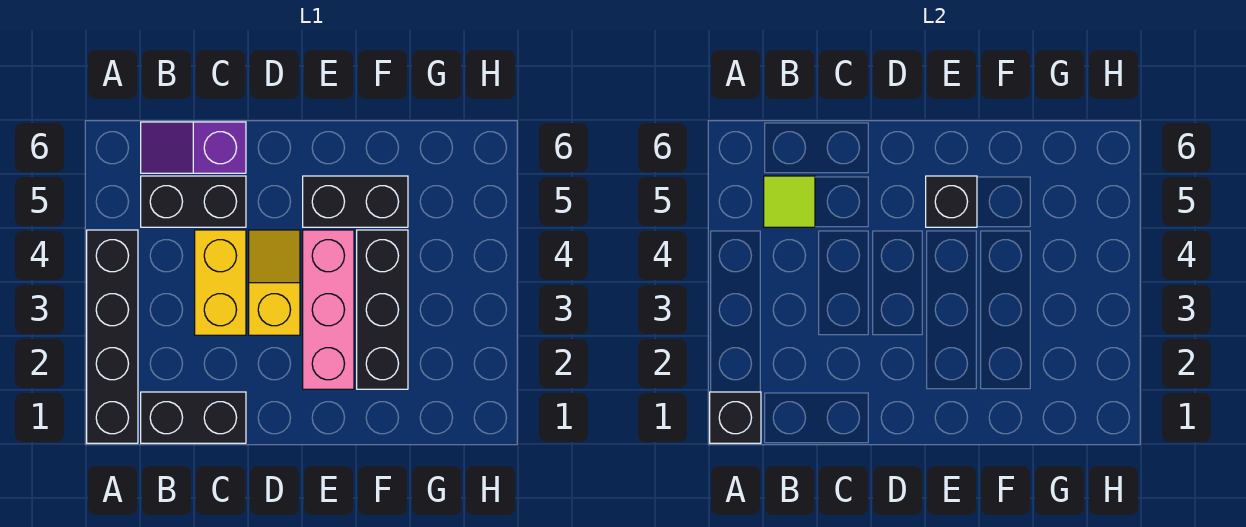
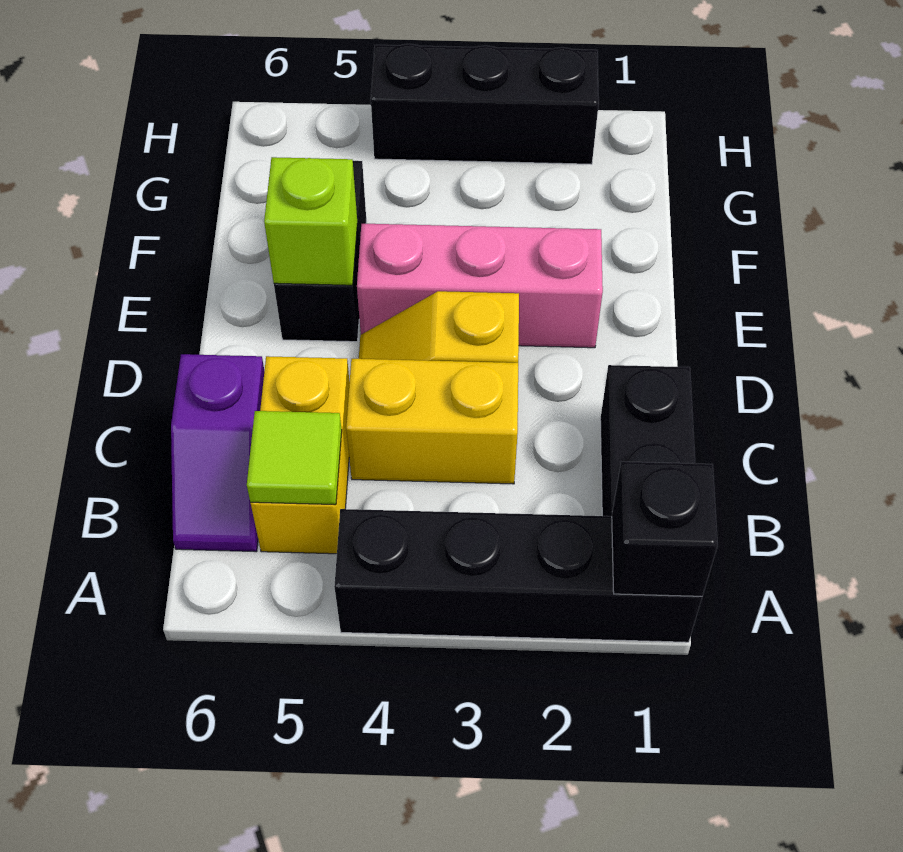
black brick B5:C5 level 1 -> yellow brick B5:C5 level 1
black brick E5 level 2 -> lime brick E5 level 2
black brick F2:F4 level 1 -> black brick H2:H4 level 1

